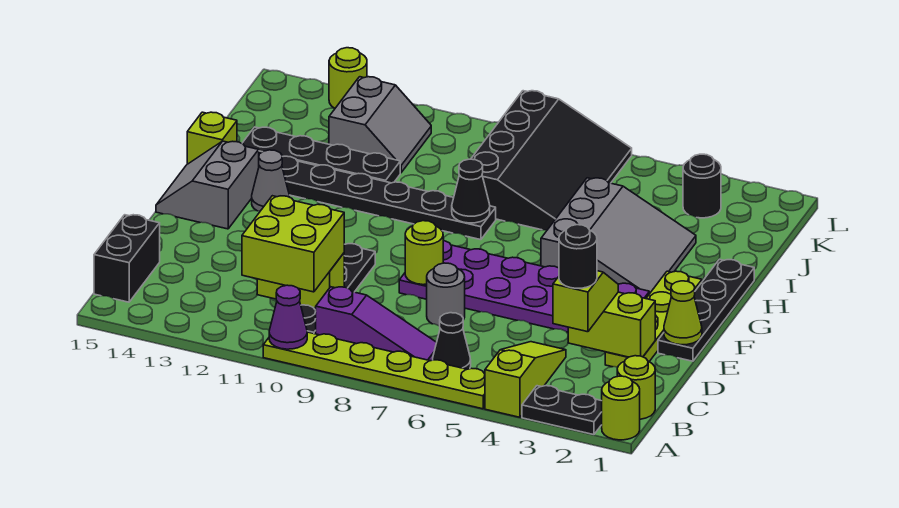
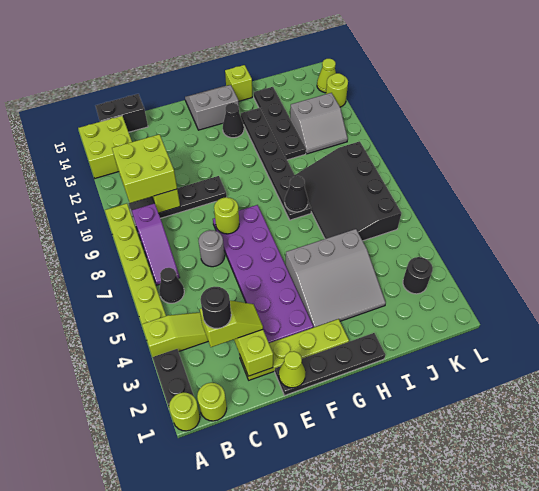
purple cone A10 level 2 -> none
none -> lime brick A13:B14 level 1
grey cone G13 level 1 -> black cone G13 level 1
black slope I6:L8 level 1 top 8 -> black slope I6:K9 level 1 top K
none -> lime cone L14 level 1

